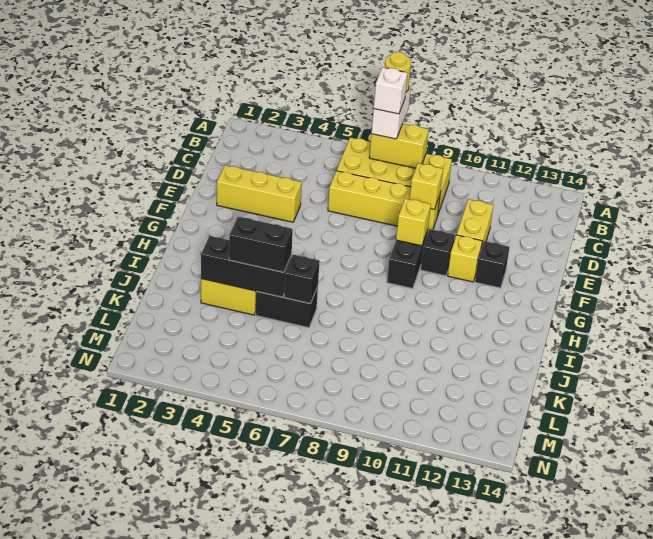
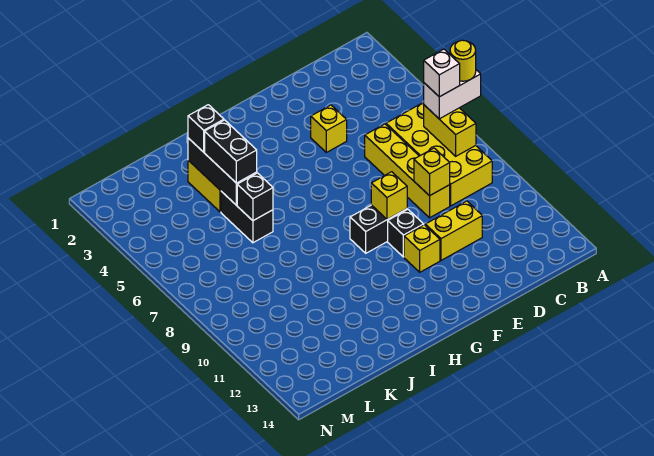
yellow brick E2:E4 level 1 -> yellow brick E4 level 1
black brick F12 level 1 -> black brick J3 level 3

